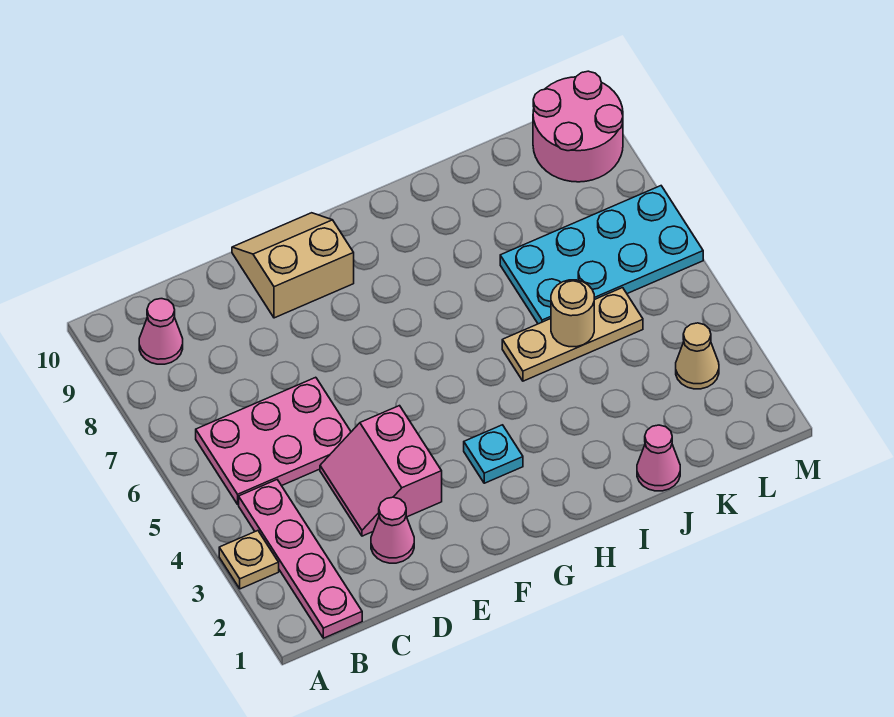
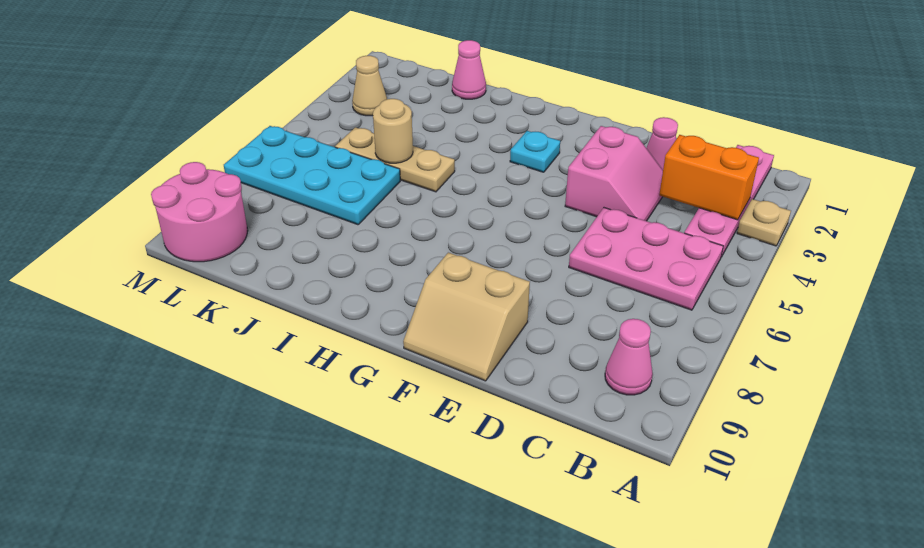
none -> orange brick B3:C3 level 2

